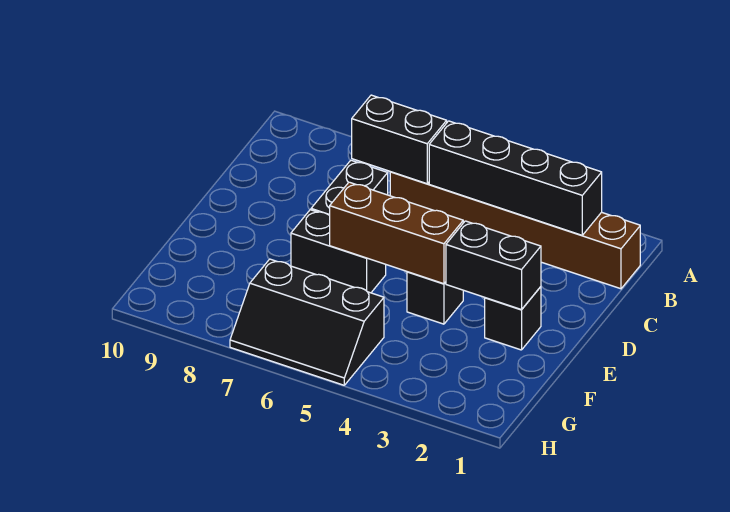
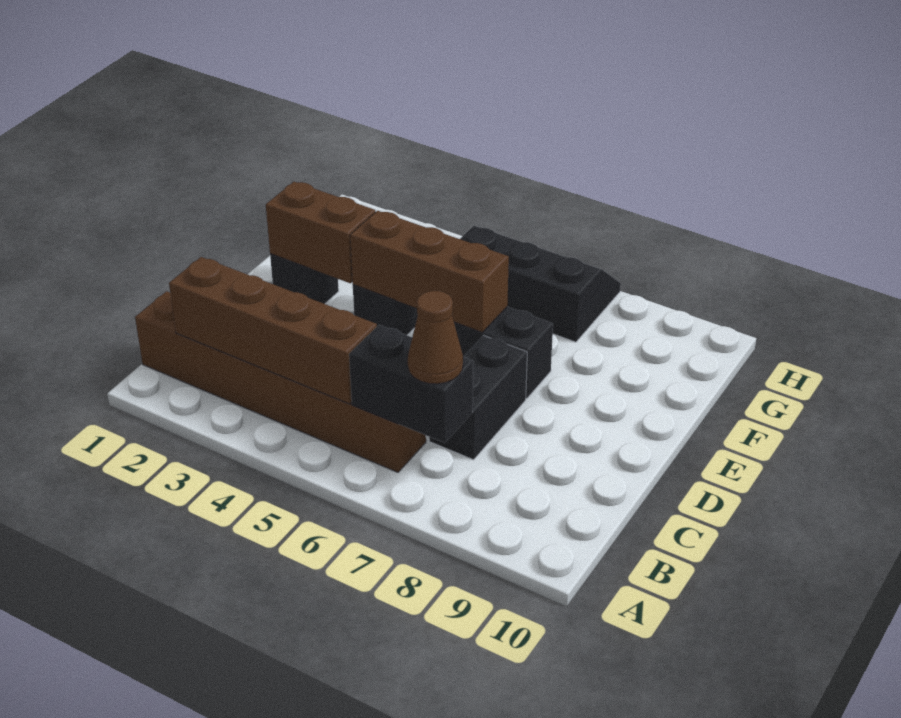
black brick B2:B5 level 2 -> brown brick B2:B5 level 2
none -> brown cone B7 level 3
black brick E2:E3 level 2 -> brown brick E2:E3 level 2

